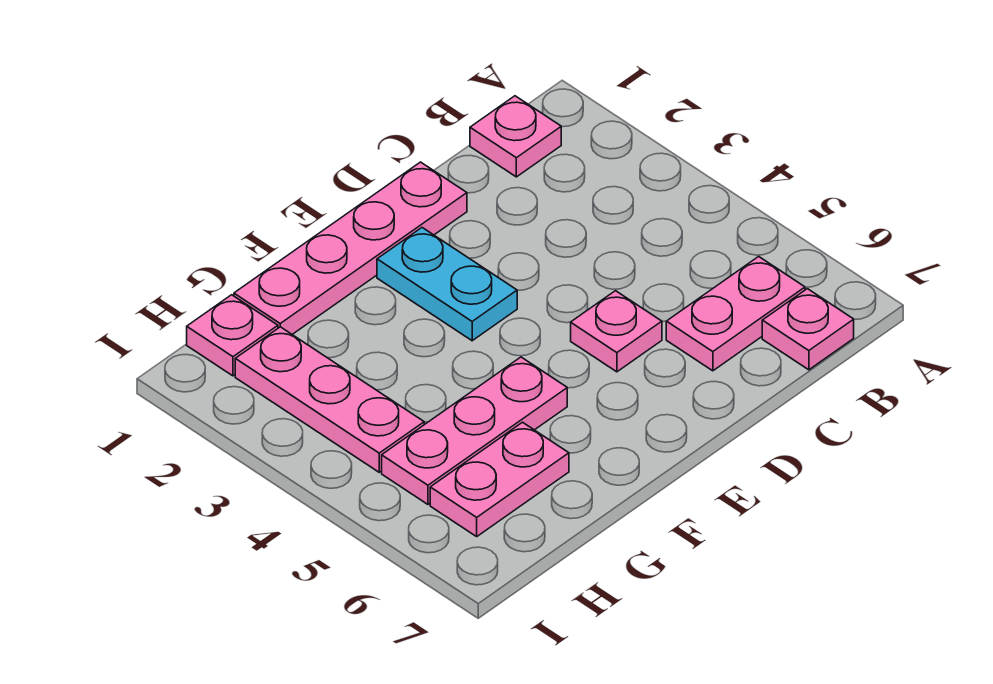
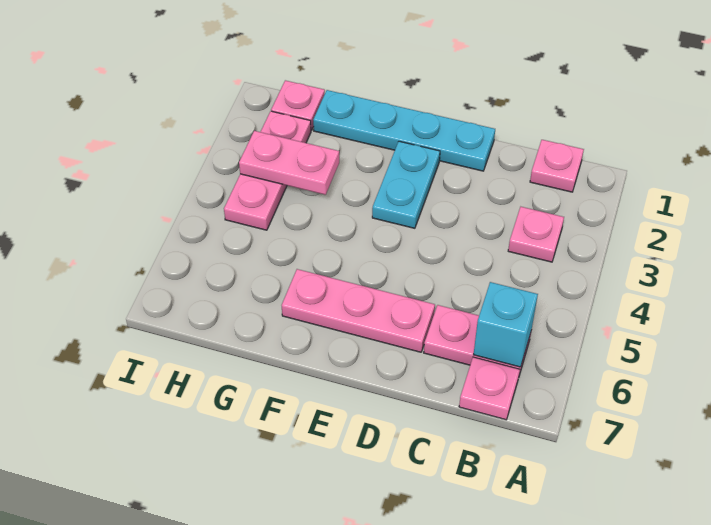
none -> cyan brick B6 level 2
pink plate D1:G1 level 1 -> cyan plate D1:G1 level 1
pink plate D5 level 1 -> pink plate B3 level 1
pink plate F5:H5 level 1 -> pink plate D6:F6 level 1
pink plate G6:H6 level 1 -> pink plate G3:H3 level 2

